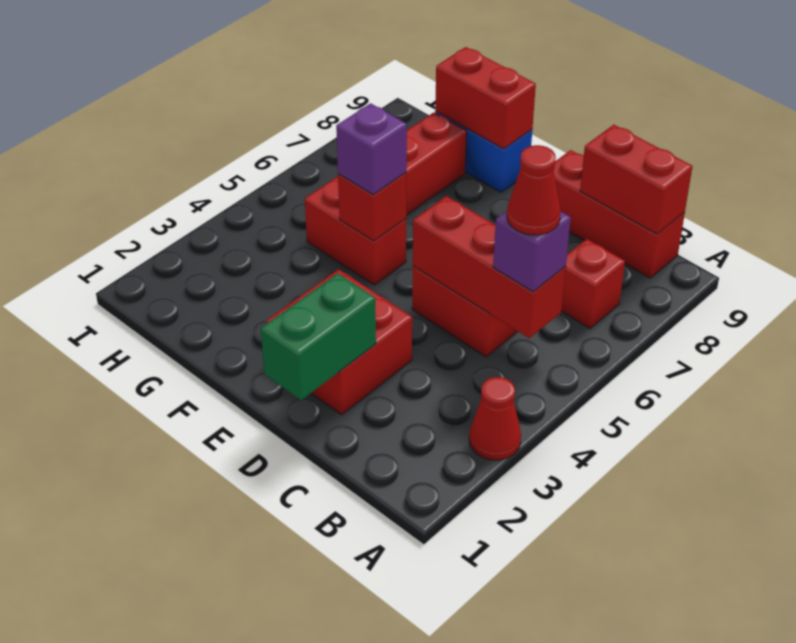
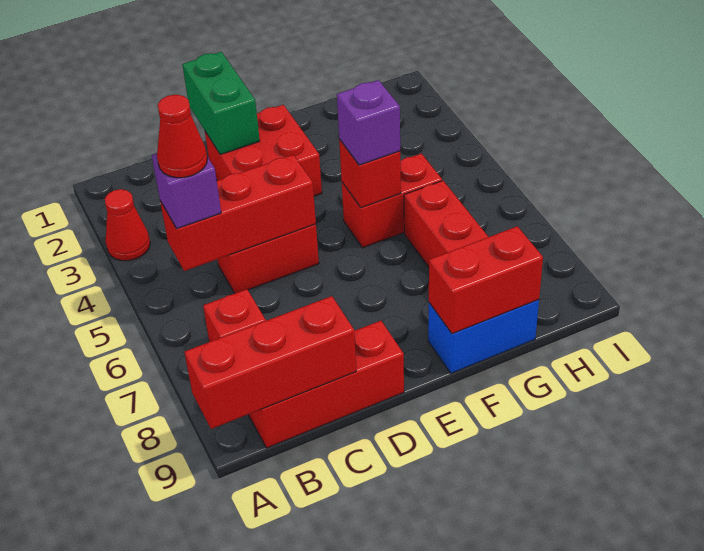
red brick B9:C9 level 2 -> red brick A9:C9 level 2

